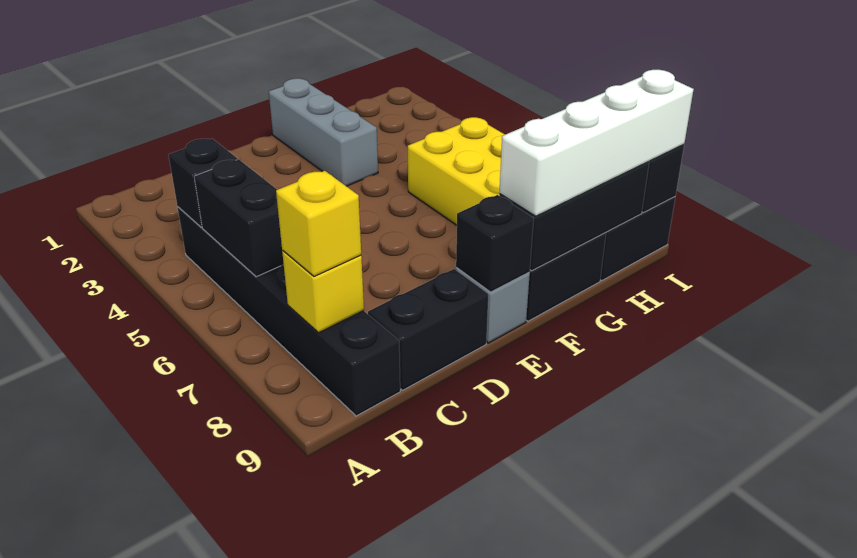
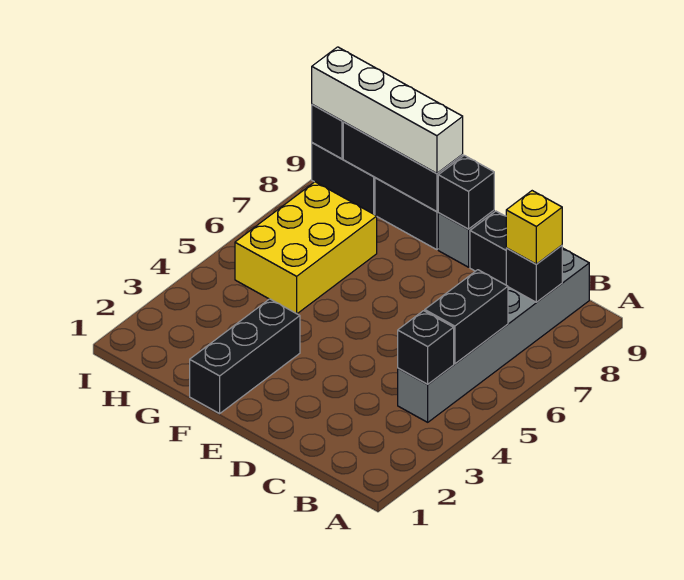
black brick B4:B9 level 1 -> grey brick B4:B9 level 1
yellow brick B8 level 2 -> black brick B8 level 2
grey brick F1:F3 level 1 -> black brick F1:F3 level 1

